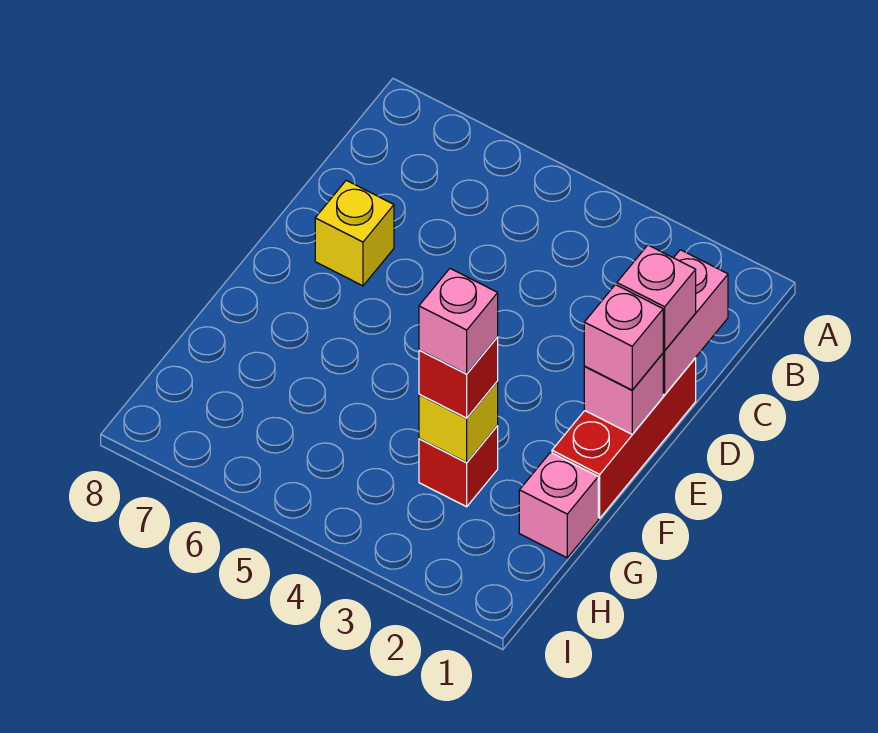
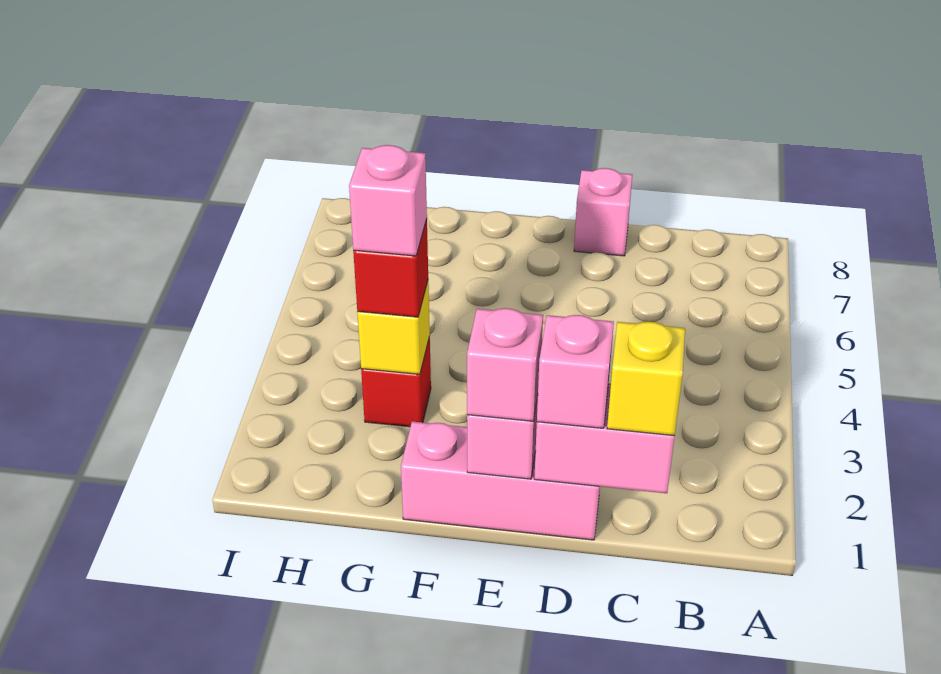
red brick D1:F1 level 1 -> pink brick D1:F1 level 1
yellow brick D7 level 1 -> yellow brick C1 level 3
pink brick G1 level 1 -> pink brick D8 level 1

